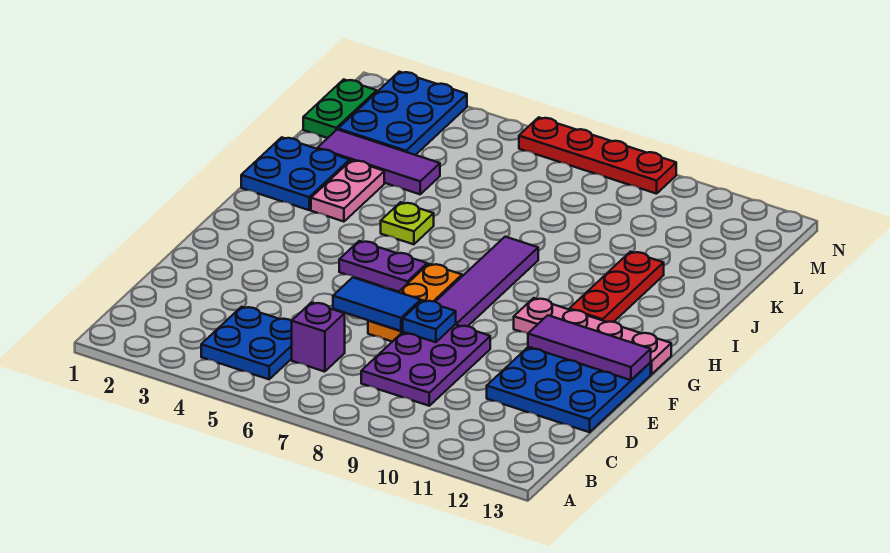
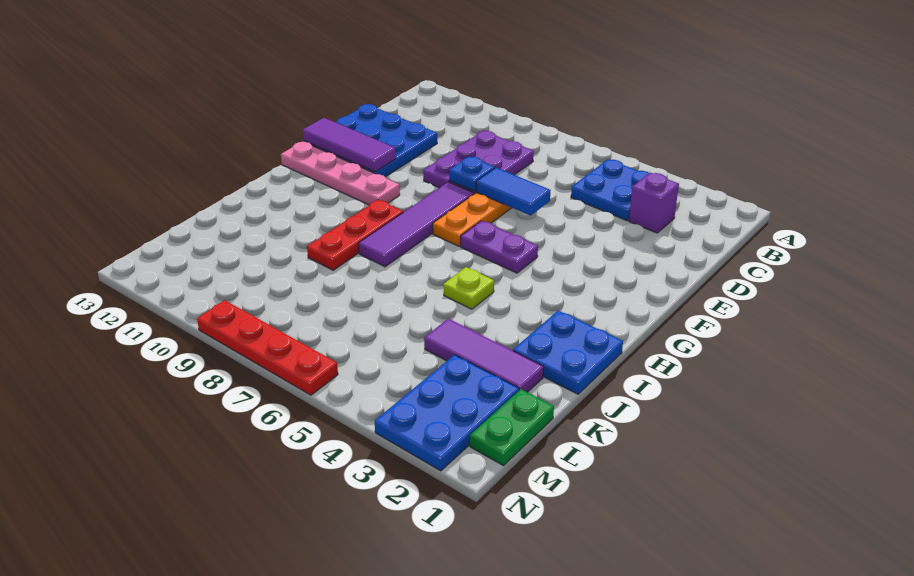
purple brick C6 level 1 -> purple brick C3 level 1
red plate H11:J11 level 1 -> red plate H9:J9 level 1
pink plate I3:J3 level 1 -> none

